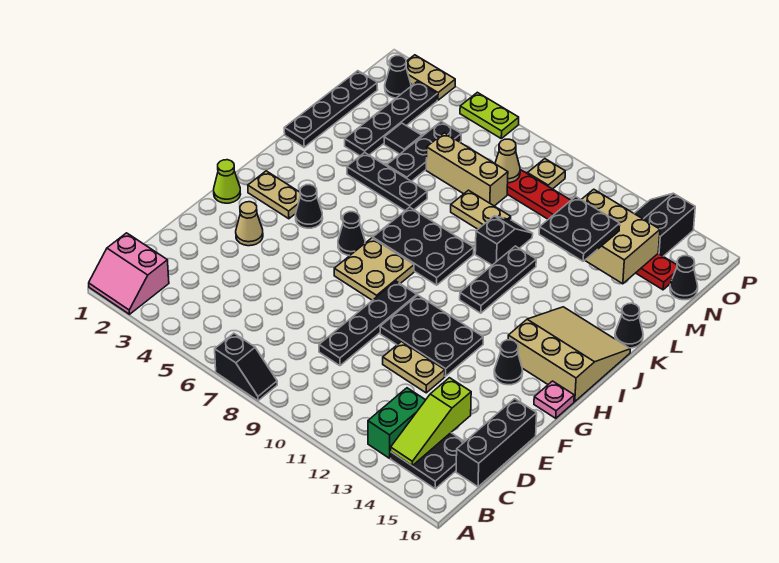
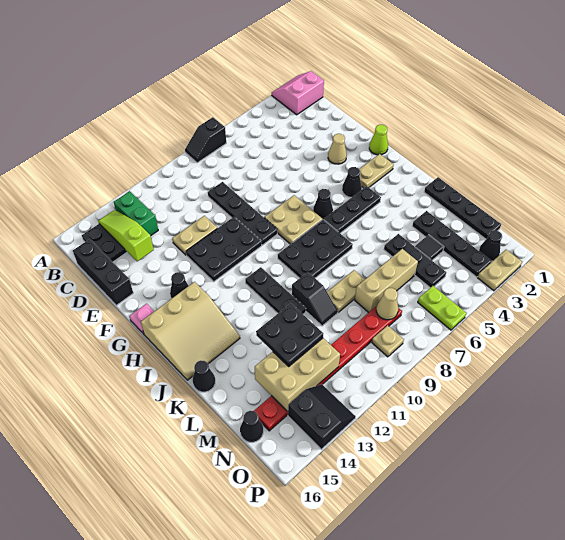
black plate K4:K6 level 1 -> black plate I4:I6 level 1
lime plate P5:P6 level 1 -> lime plate O6:P6 level 1

